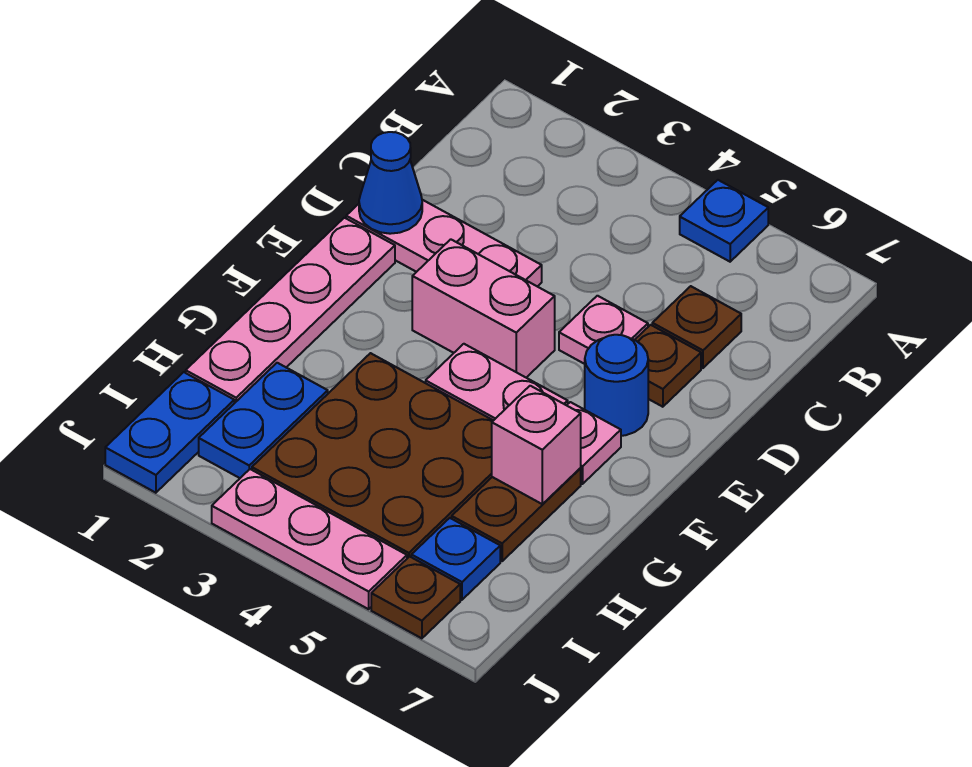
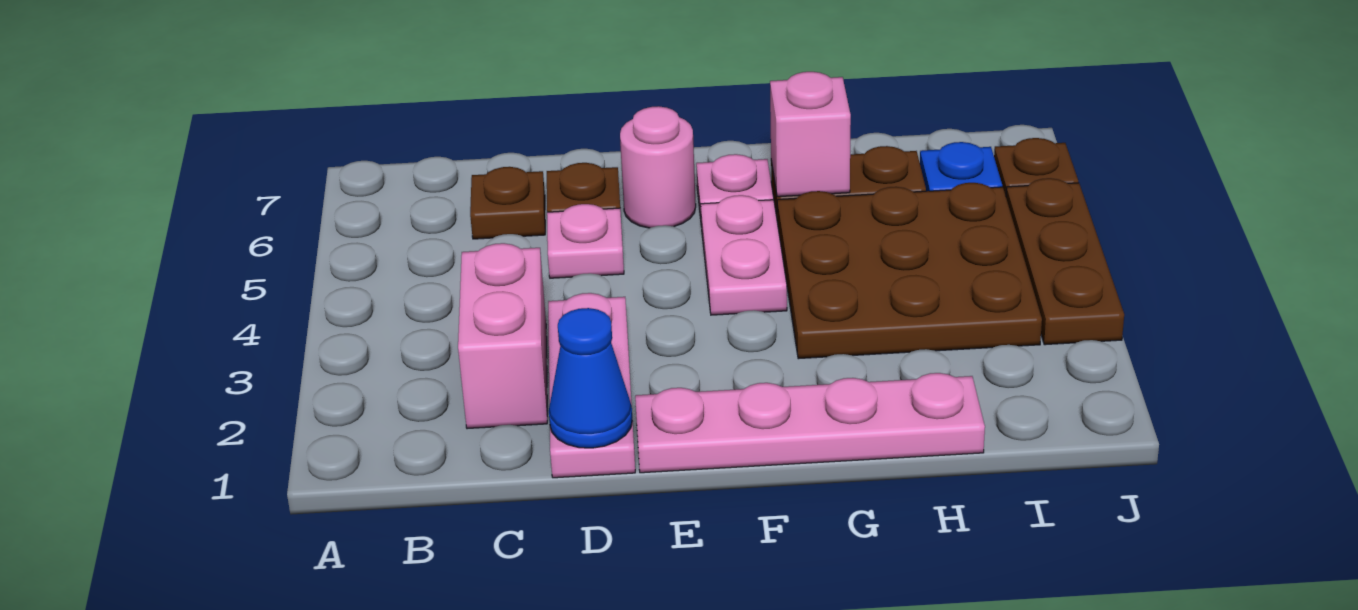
blue plate A5 level 1 -> none
pink brick E3:E4 level 1 -> pink brick C2:C3 level 1
blue round brick E6 level 1 -> pink round brick E6 level 1
blue plate H2:I2 level 1 -> none
blue plate I1:J1 level 1 -> none
pink plate J3:J5 level 1 -> brown plate J3:J5 level 1

